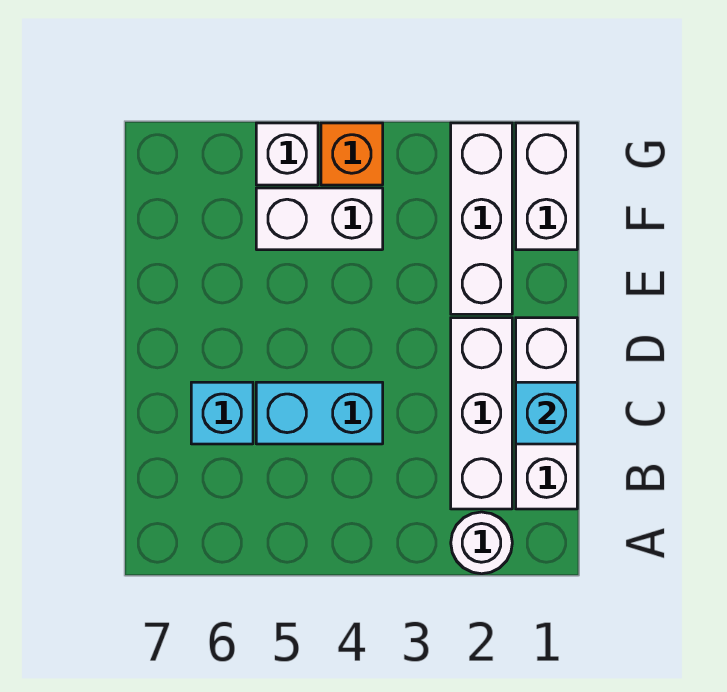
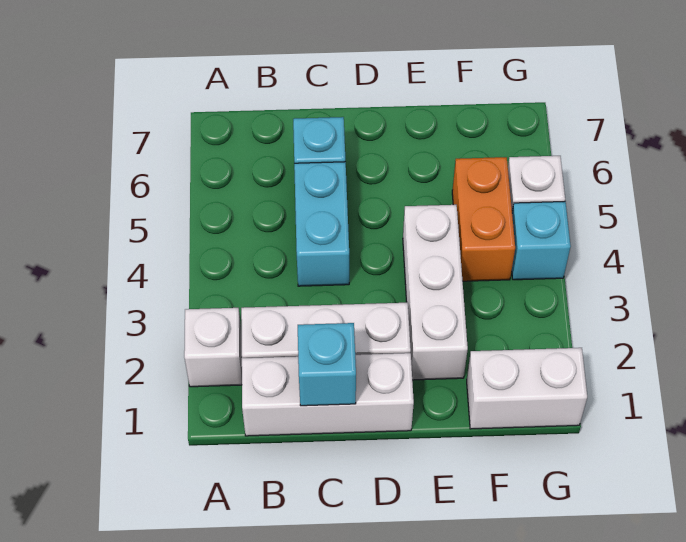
white round brick A2 level 1 -> white brick A2 level 1
white brick E2:G2 level 1 -> white brick E2:E4 level 1
white brick F4:F5 level 1 -> orange brick F4:F5 level 1
orange brick G4 level 1 -> cyan brick G4 level 1

